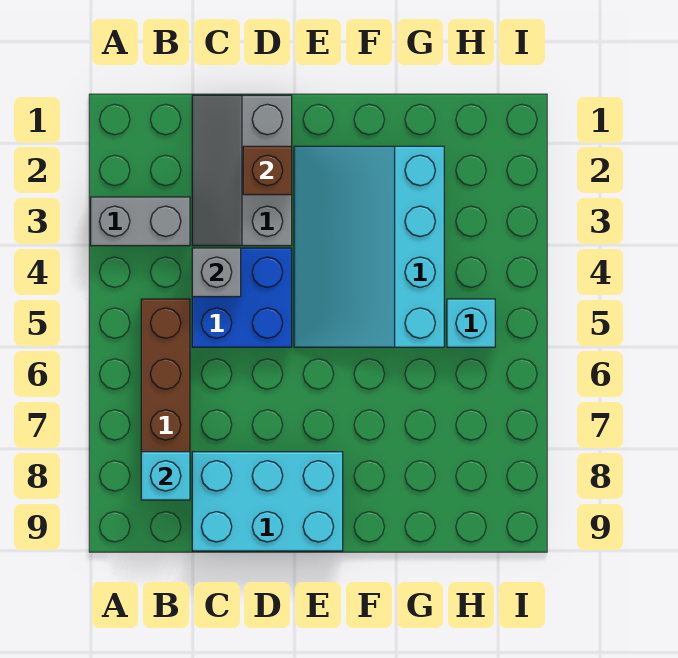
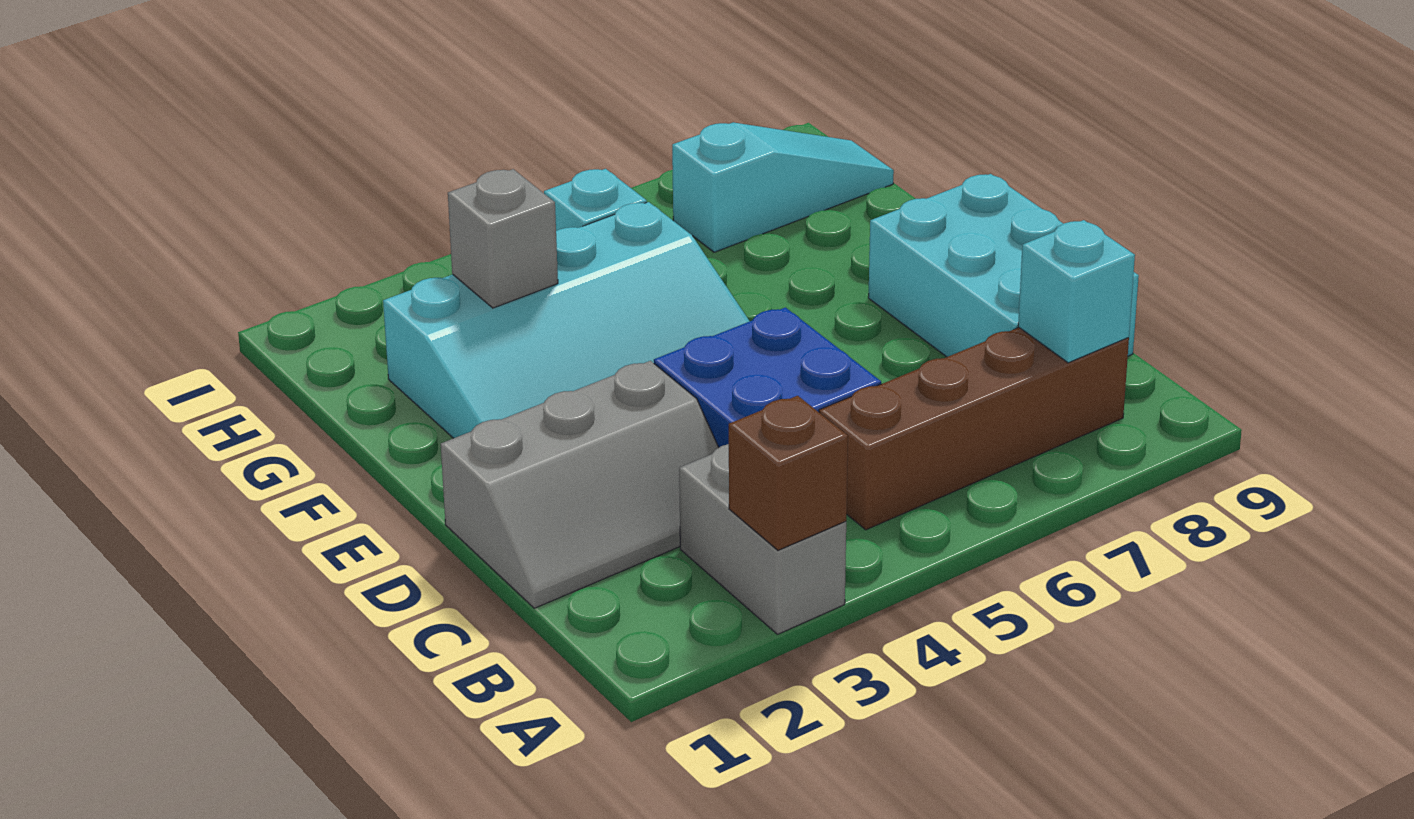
grey brick C4 level 2 -> grey brick G3 level 2
brown brick D2 level 2 -> brown brick A3 level 2
none -> cyan slope H7:H9 level 1 top 7

